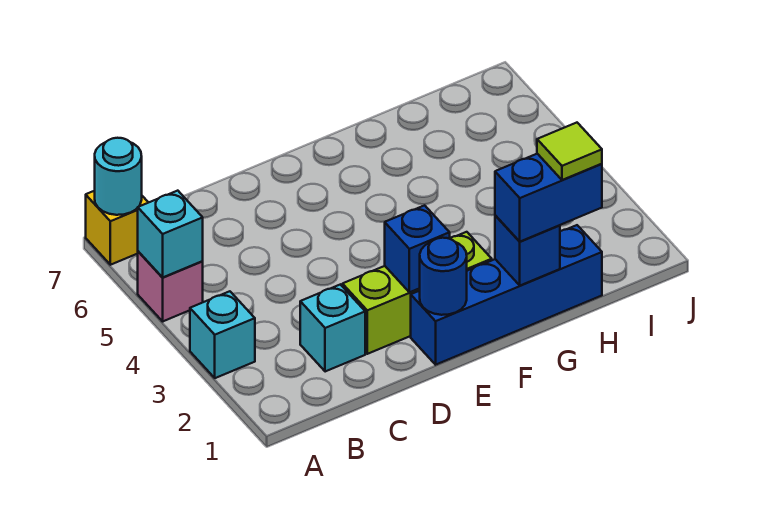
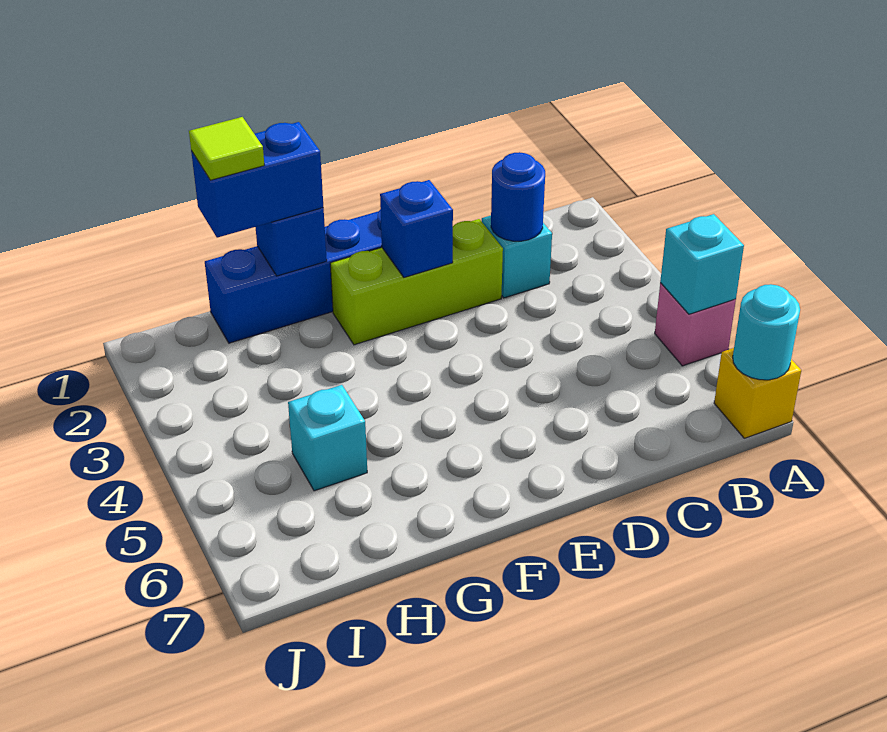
cyan brick A3 level 1 -> cyan brick H5 level 1
blue round brick E1 level 2 -> blue round brick C2 level 2

